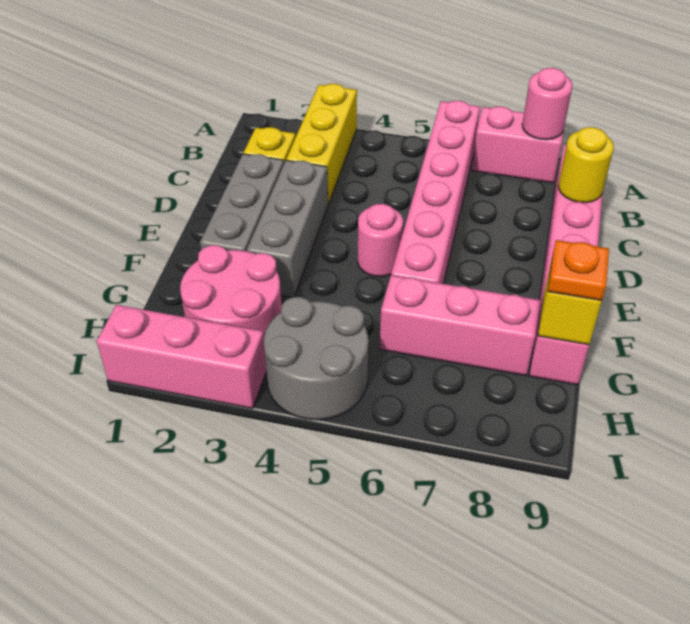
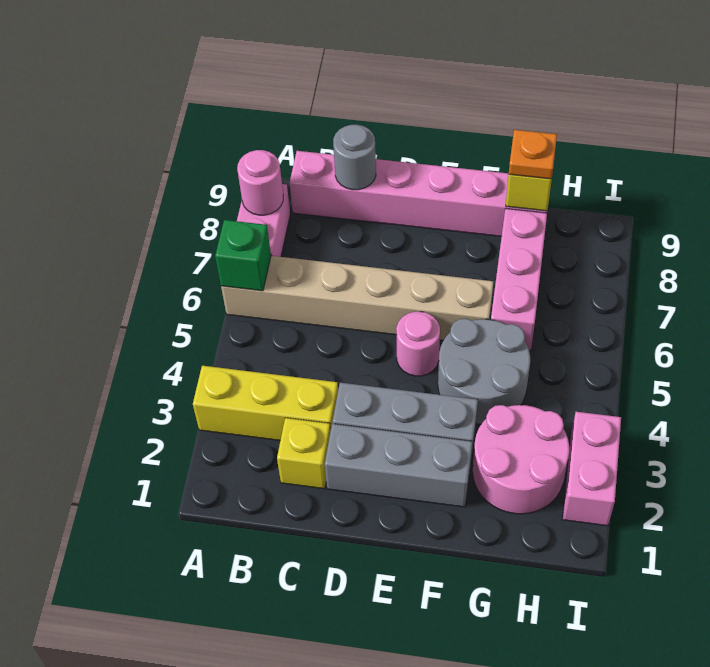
pink brick A6:F6 level 1 -> tan brick A6:F6 level 1
none -> green brick A6 level 2
yellow round brick C9 level 2 -> grey round brick C9 level 2
grey round brick H4:I5 level 1 -> grey round brick F4:G5 level 1
pink brick I1:I3 level 1 -> pink brick I2:I3 level 1

